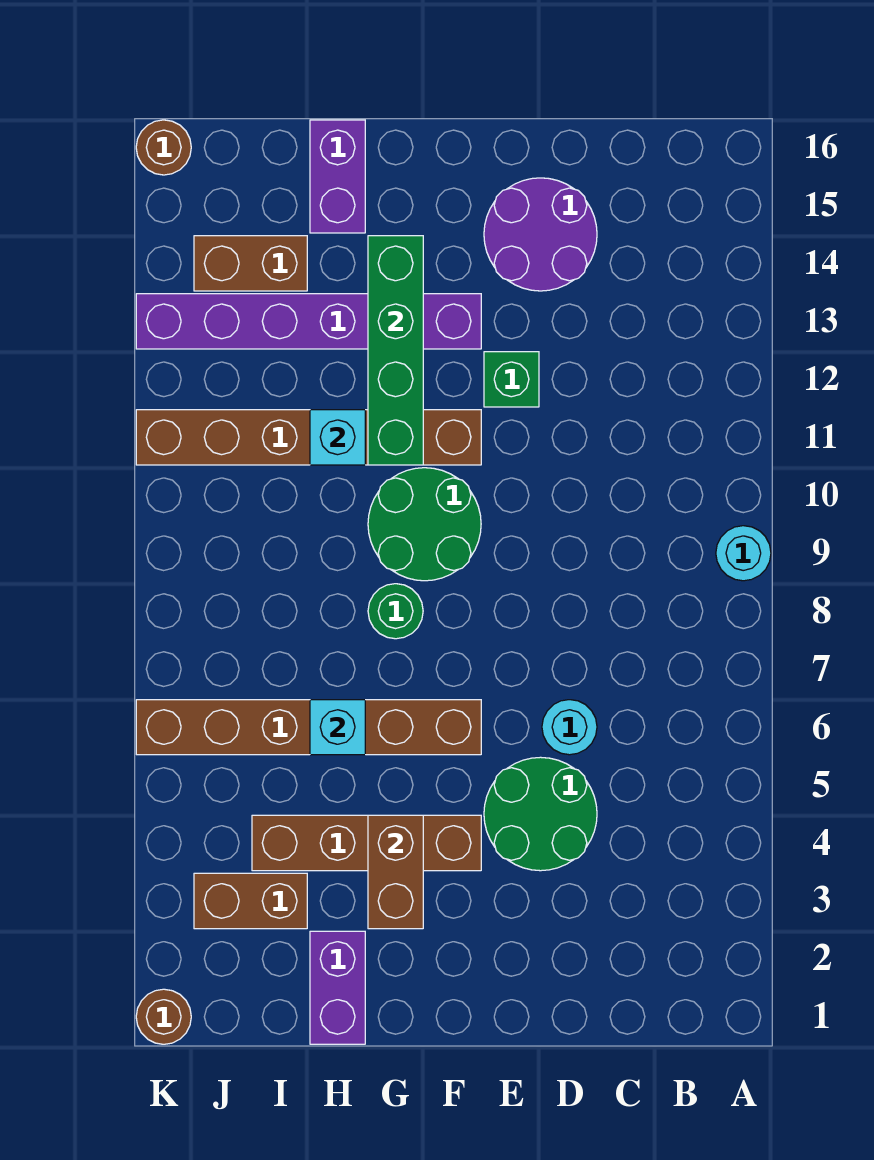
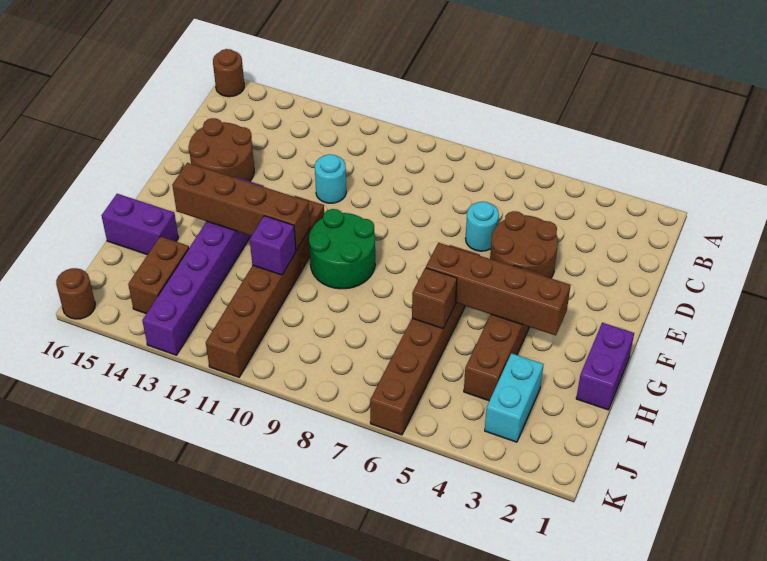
cyan round brick A9 level 1 -> cyan round brick D11 level 1
green round brick D4:E5 level 1 -> brown round brick D4:E5 level 1
purple round brick D14:E15 level 1 -> brown round brick D14:E15 level 1
green brick E12 level 1 -> none
brown brick G3:G4 level 2 -> brown brick G3:G6 level 2
green round brick G8 level 1 -> none
green brick G11:G14 level 2 -> brown brick G11:G14 level 2
purple brick H1:H2 level 1 -> purple brick G1:H1 level 1
cyan brick H6 level 2 -> brown brick H6 level 2
cyan brick H11 level 2 -> purple brick H11 level 2
brown brick I3:J3 level 1 -> cyan brick I3:J3 level 1
brown round brick K1 level 1 -> brown round brick A16 level 1

